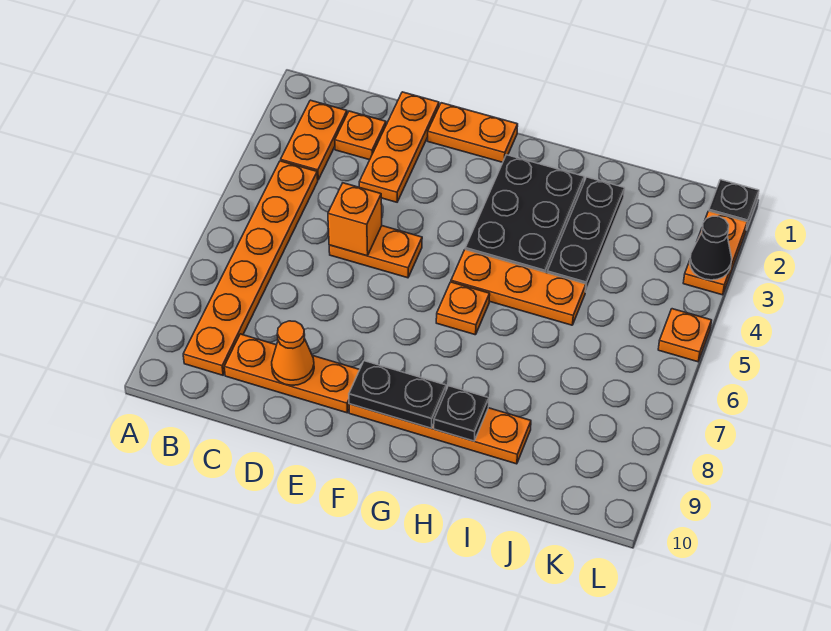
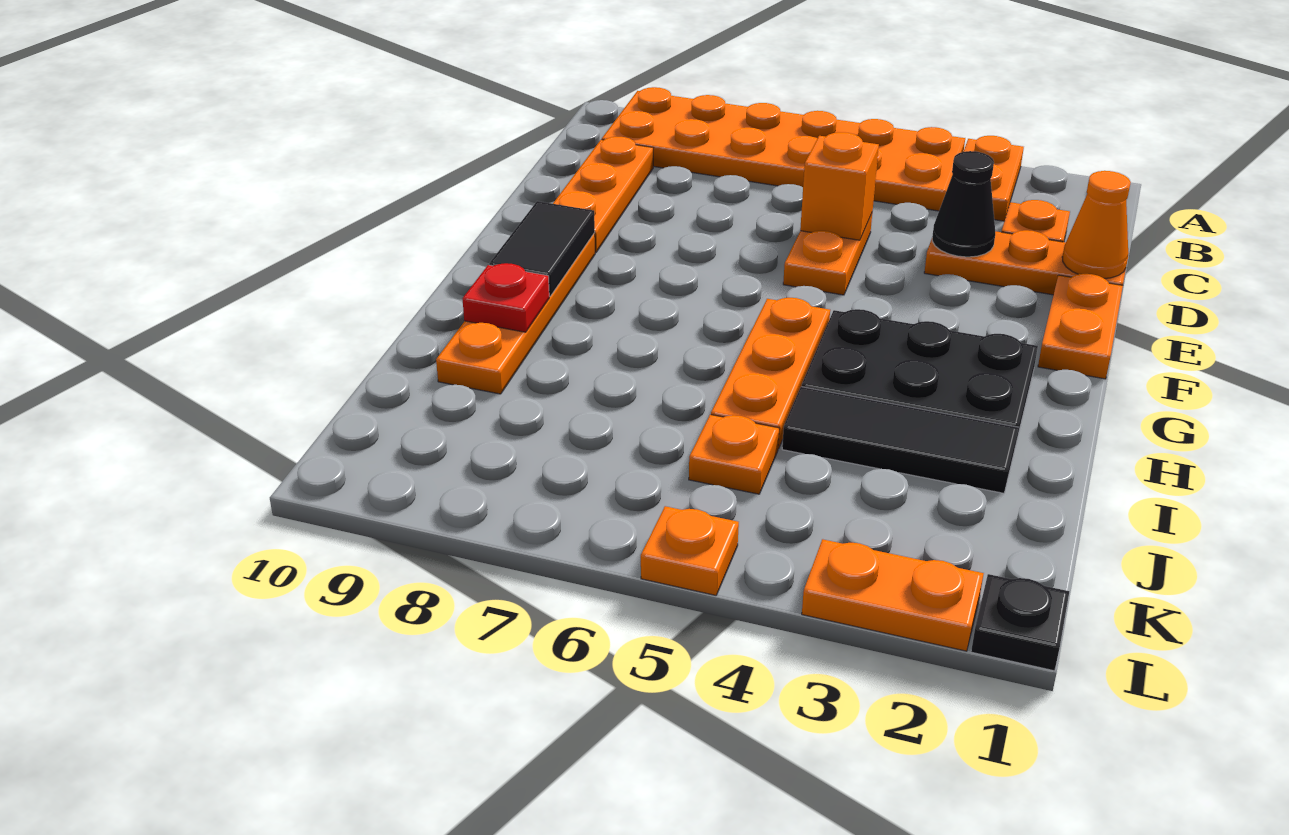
orange plate B2:B3 level 1 -> orange plate A3:B3 level 1
orange plate B4:B9 level 1 -> orange plate A4:B9 level 1
orange cone D9 level 2 -> orange cone D1 level 2
black plate F9:G9 level 2 -> black tile F9:G9 level 2
orange plate G6 level 1 -> orange plate J5 level 1
black plate H9 level 2 -> red plate H9 level 2
black plate I2:I4 level 1 -> black tile I2:I4 level 1
black cone L3 level 2 -> black cone D3 level 2

